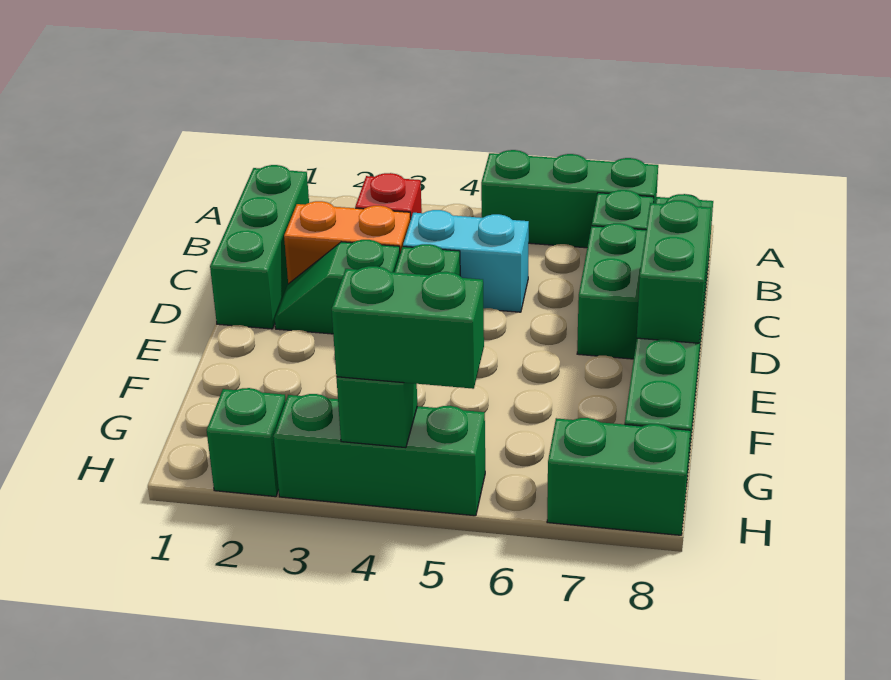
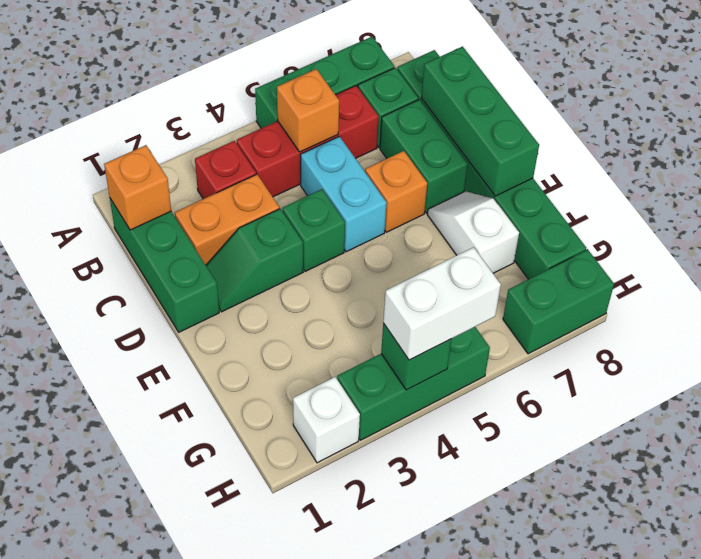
none -> orange brick B1 level 2
none -> red brick B4:B6 level 1
none -> orange brick B5 level 2
cyan brick C4:C5 level 1 -> cyan brick C5:D5 level 1
none -> orange brick D6 level 1
green brick D8:E8 level 2 -> green brick C8:E8 level 2
none -> white slope E7:F7 level 1 top F
green brick H2 level 1 -> white brick H2 level 1
green brick H4:H5 level 3 -> white brick H4:H5 level 3

